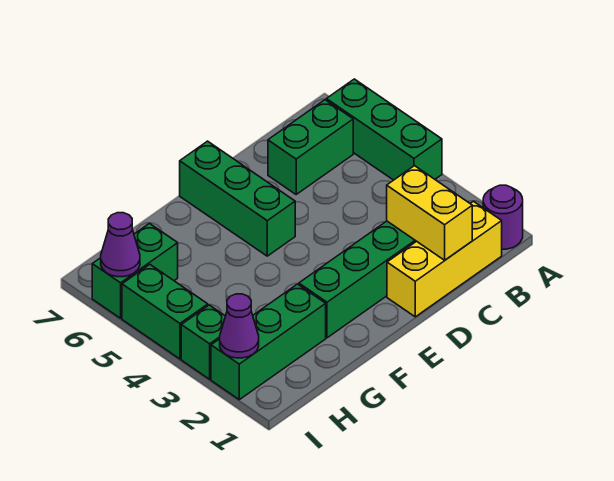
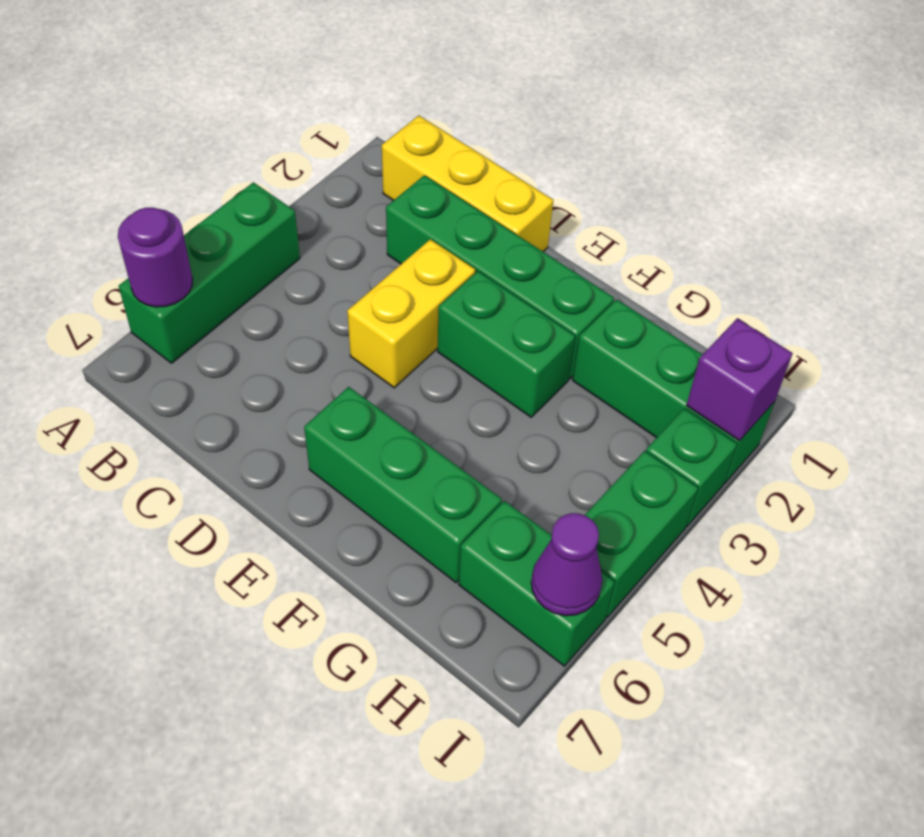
purple round brick A1 level 1 -> purple round brick A6 level 2
green brick B6:C6 level 1 -> green brick E3:F3 level 1
yellow brick C1:C2 level 2 -> yellow brick D3:D4 level 1
green brick E5:E7 level 1 -> green brick E6:G6 level 1
purple cone I2 level 2 -> purple brick I2 level 2

